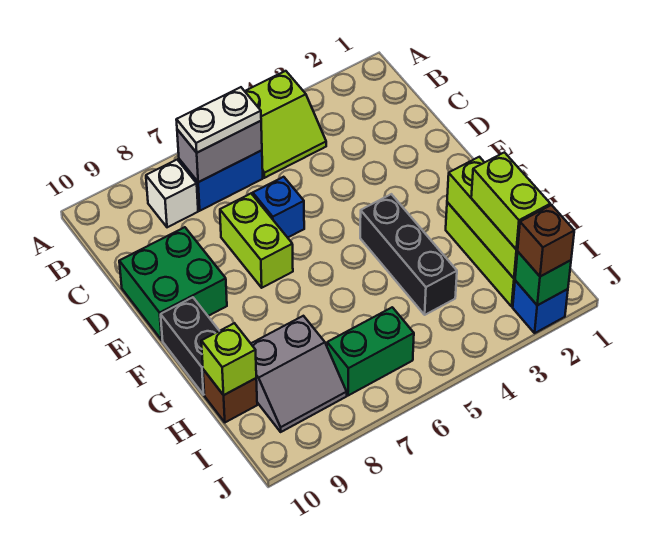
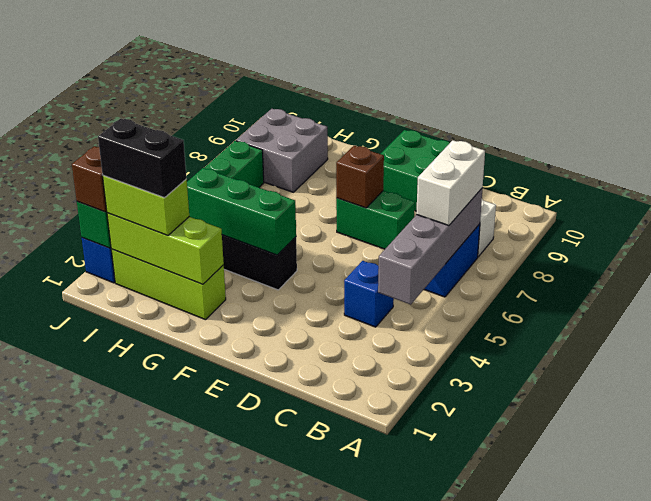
lime slope A4:B5 level 1 top A -> none
grey brick B6:B7 level 2 -> grey brick B4:B7 level 2
white plate B6:B7 level 3 -> white brick B6:B7 level 3
blue brick D6 level 1 -> blue brick C4 level 1
lime brick D7:E7 level 1 -> green brick D7:E7 level 1
none -> green brick F4:H4 level 2
black brick F10:G10 level 1 -> black brick H2:I2 level 4
grey slope H8:I9 level 1 top H -> grey brick H8:I9 level 1
brown brick H10 level 1 -> brown brick E7 level 2
lime brick H10 level 2 -> none

